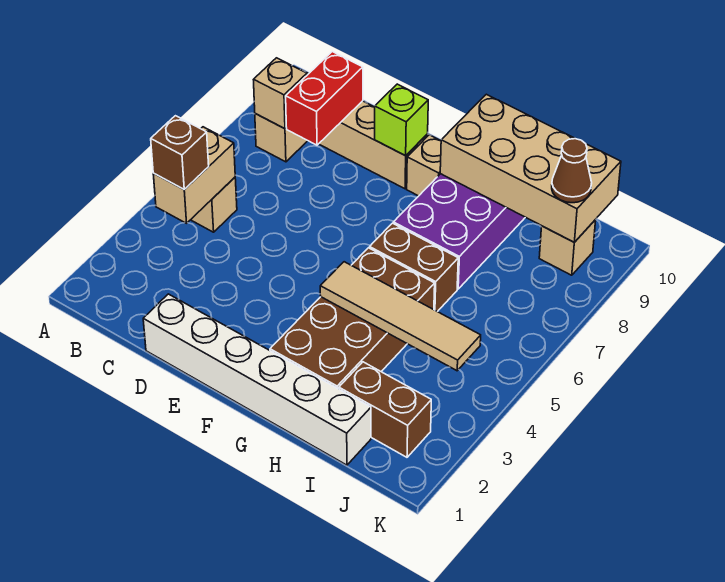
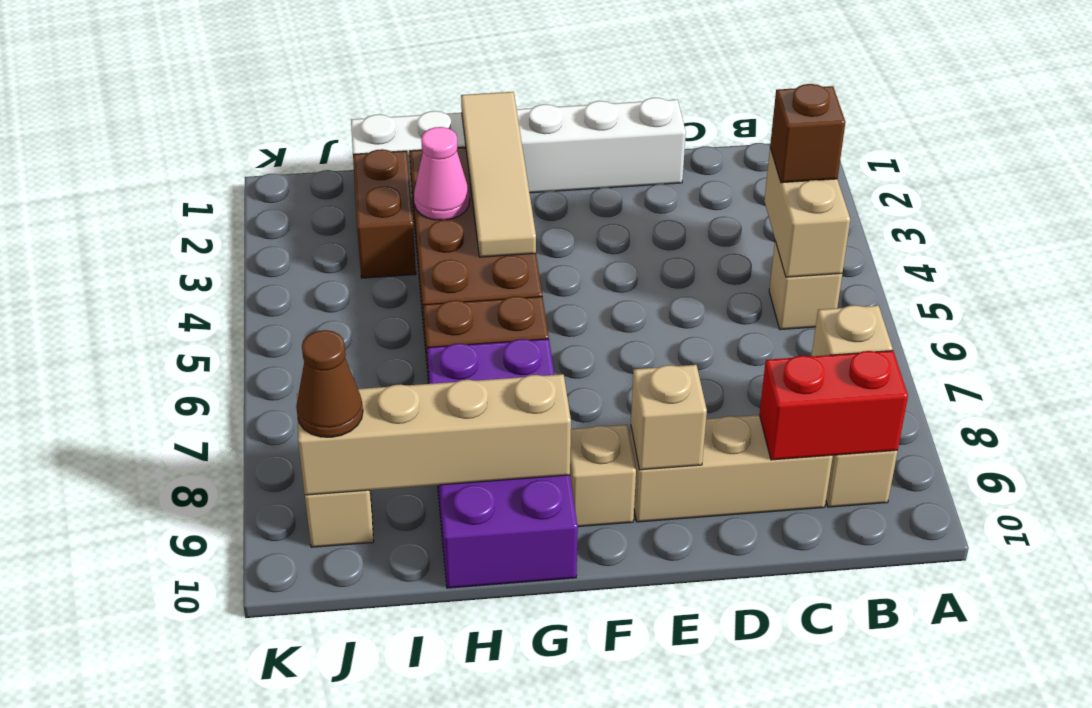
red brick C8:C9 level 2 -> red brick B9:C9 level 2
lime brick E9 level 2 -> tan brick E9 level 2
tan tile G4:J4 level 2 -> tan tile G1:G4 level 2
tan brick G9:J10 level 2 -> tan brick G9:J9 level 2
none -> pink cone H3 level 2
brown brick I2:J2 level 1 -> brown brick I2:I3 level 1

